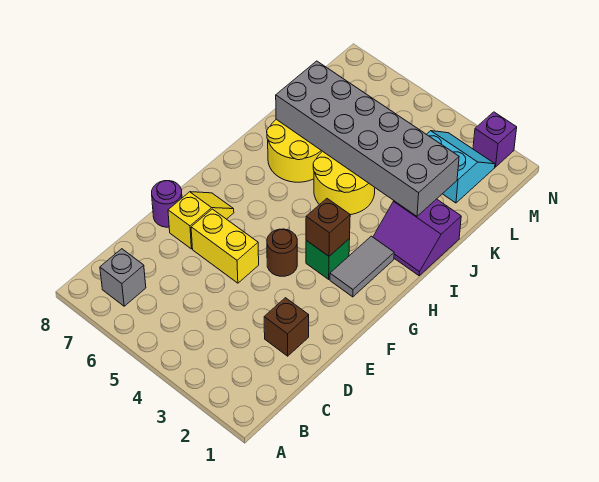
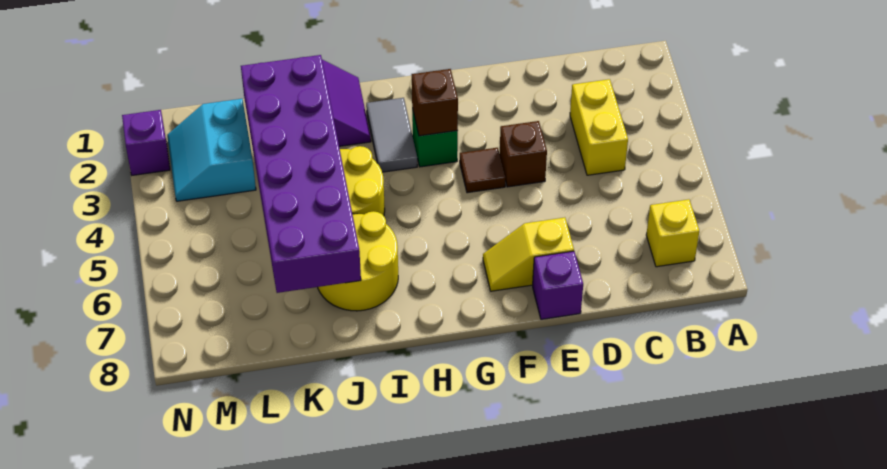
grey brick B7 level 1 -> yellow brick B7 level 1
brown brick D2 level 1 -> brown brick E4 level 1
yellow brick E5:E6 level 1 -> yellow brick C3:C4 level 1
purple round brick E8 level 1 -> purple brick E8 level 1
brown round brick F4 level 1 -> brown tile F4 level 1
grey tile G2:H2 level 1 -> grey tile H2:H3 level 1
grey brick J2:K7 level 2 -> purple brick J2:K7 level 2

